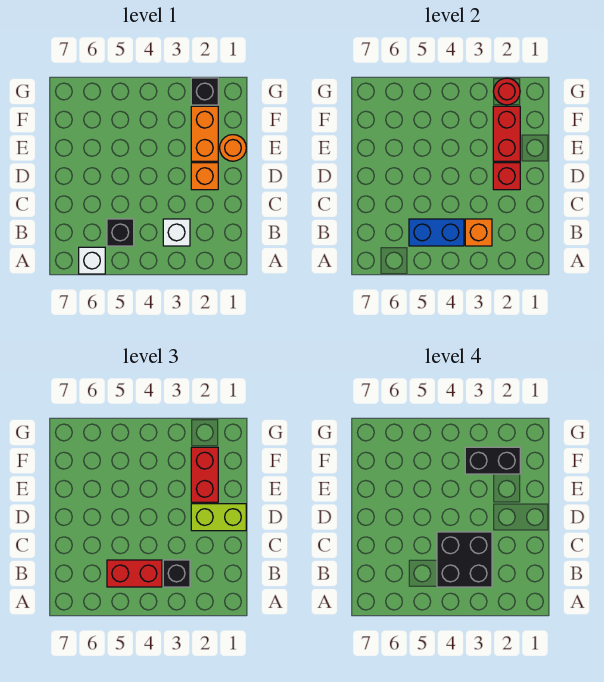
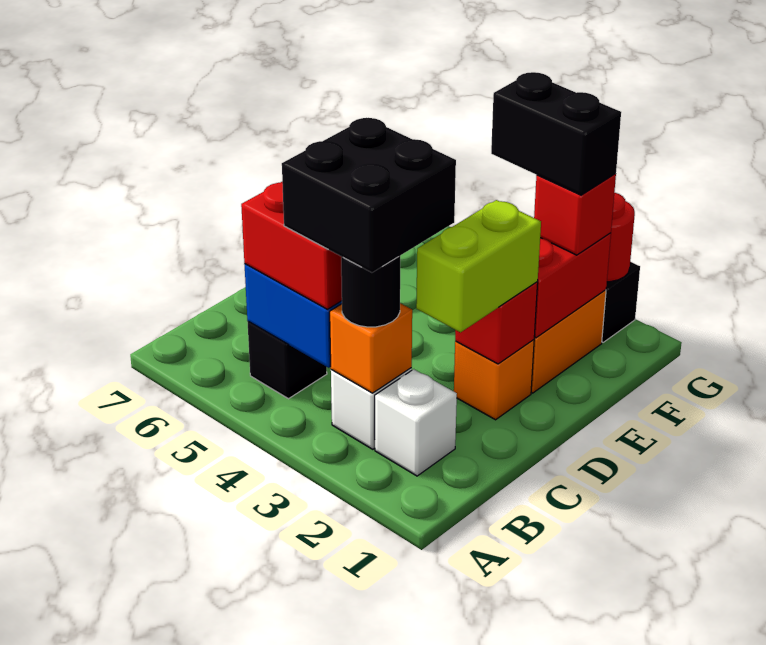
white brick A6 level 1 -> white brick B2 level 1
black brick B3 level 3 -> black round brick B3 level 3
lime brick D1:D2 level 3 -> lime brick C2:D2 level 3
orange round brick E1 level 1 -> none
red brick E2:F2 level 3 -> red brick F2 level 3

